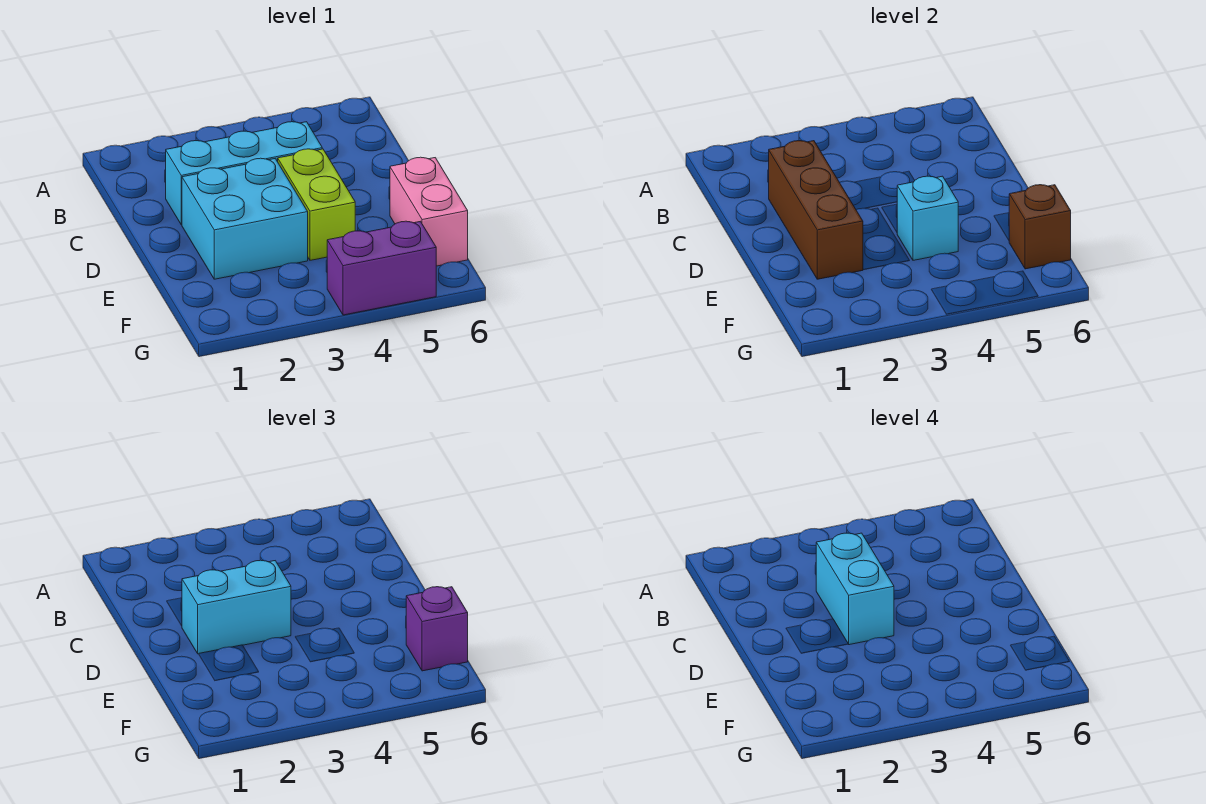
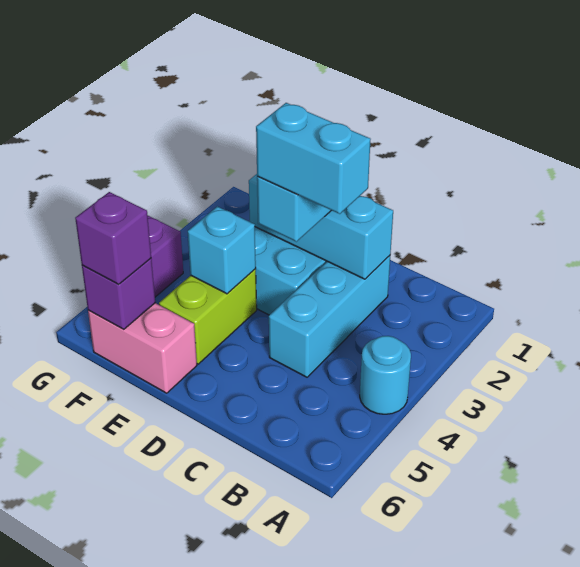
none -> cyan round brick A4 level 1
brown brick C2:E2 level 2 -> cyan brick C2:E2 level 2
lime brick D4:E4 level 1 -> lime brick E4:E5 level 1
brown brick F6 level 2 -> purple brick F6 level 2

